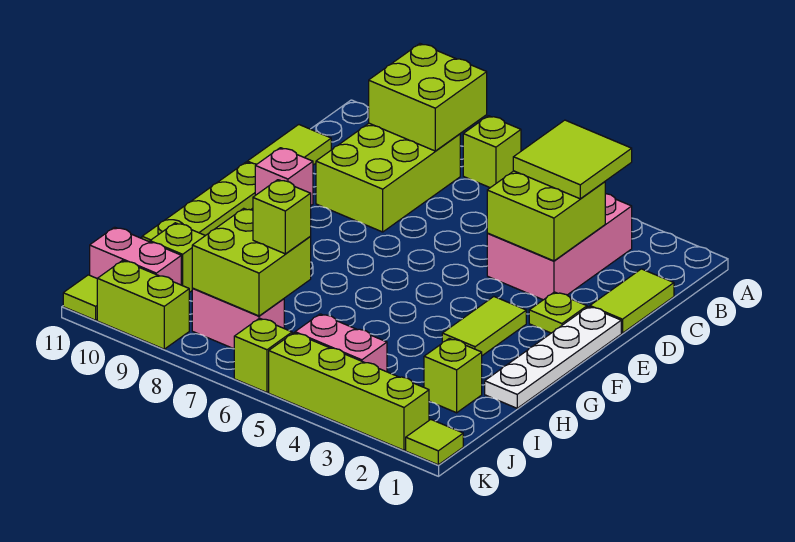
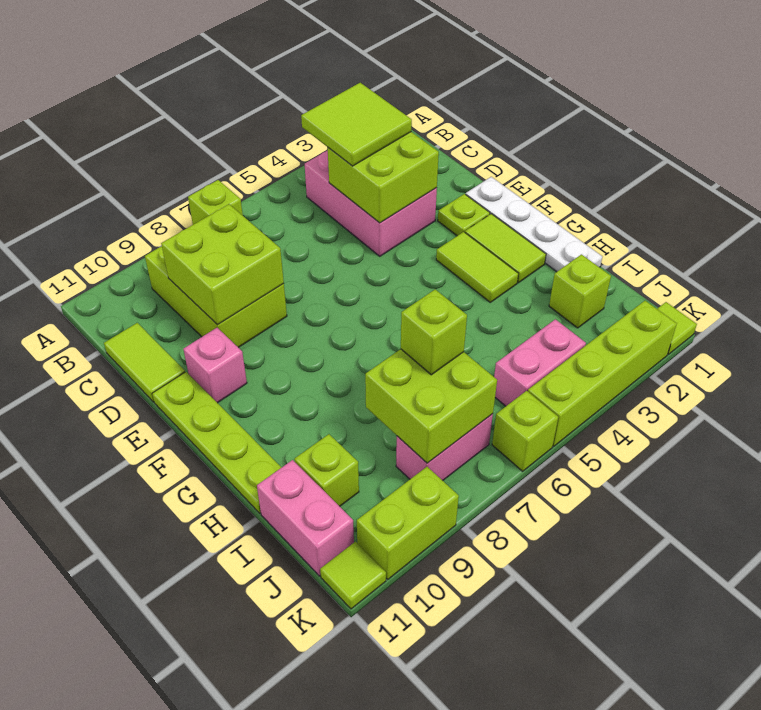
lime brick A8:B9 level 2 -> lime brick C8:D9 level 2
lime tile C1:D1 level 1 -> lime tile F2:G2 level 1
pink brick J10:J11 level 1 -> pink brick I11:J11 level 1

